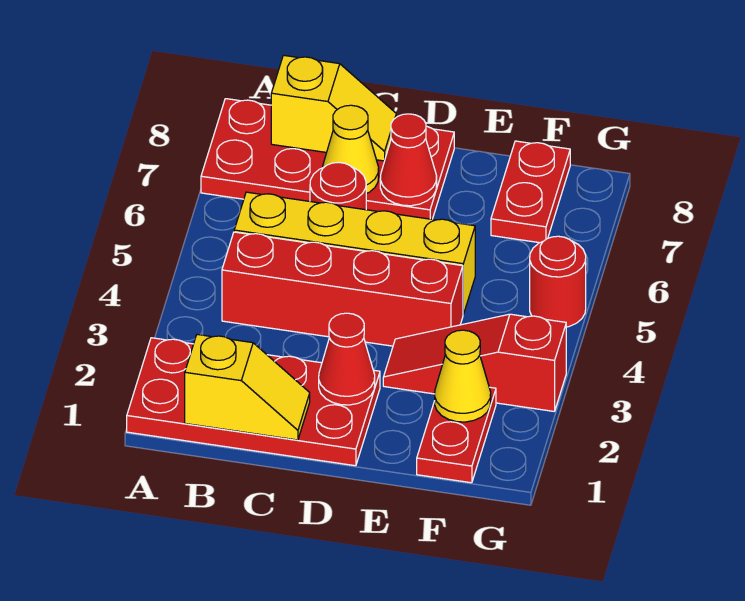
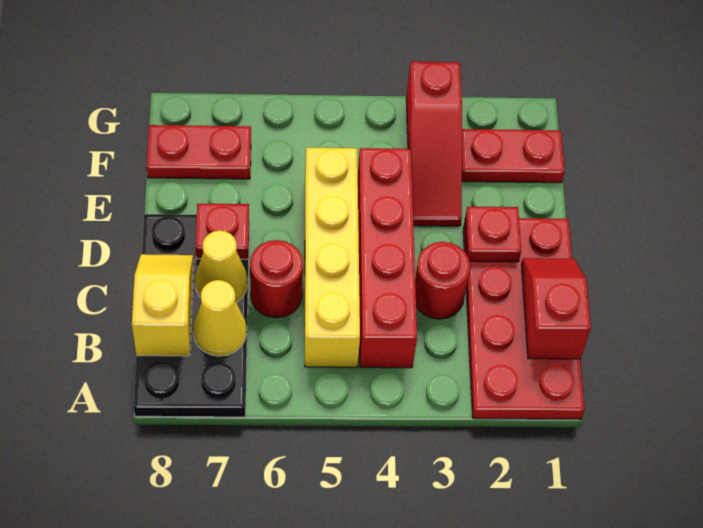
red plate A7:D8 level 1 -> black plate A7:D8 level 1
yellow slope B1:C1 level 2 top B -> red slope B1:C1 level 2 top B
red cone D2 level 2 -> red plate D2 level 2
red cone D7 level 2 -> red plate D7 level 2
yellow cone F2 level 2 -> yellow cone B7 level 2
red round brick G5 level 1 -> red round brick C3 level 1

